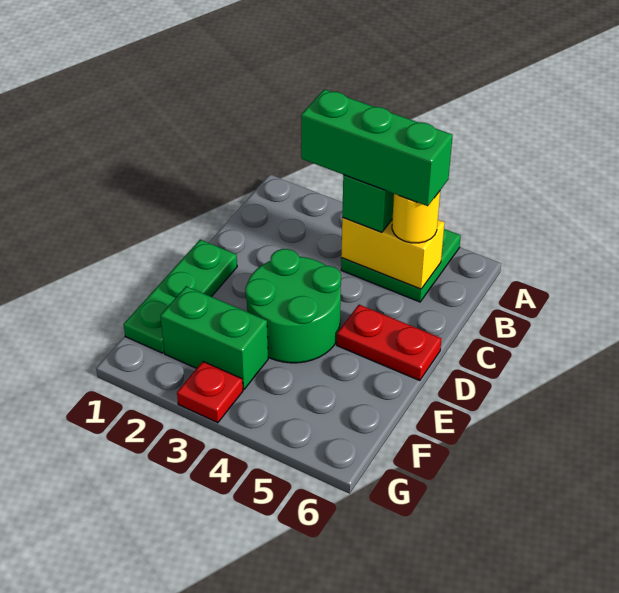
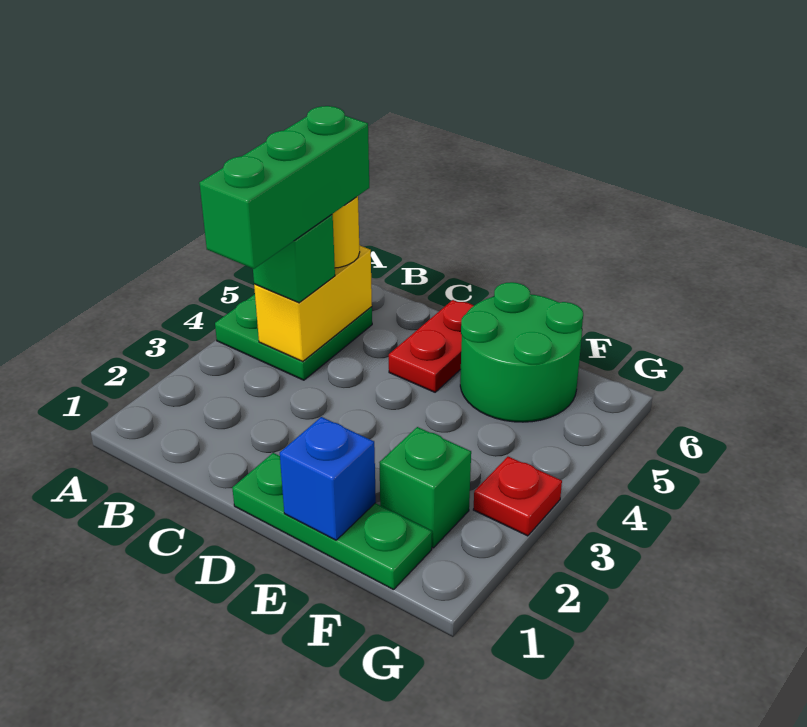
green round brick D3:E4 level 1 -> green round brick E5:F6 level 1
none -> blue brick E1 level 2
green brick F2:F3 level 1 -> green brick F2 level 1

